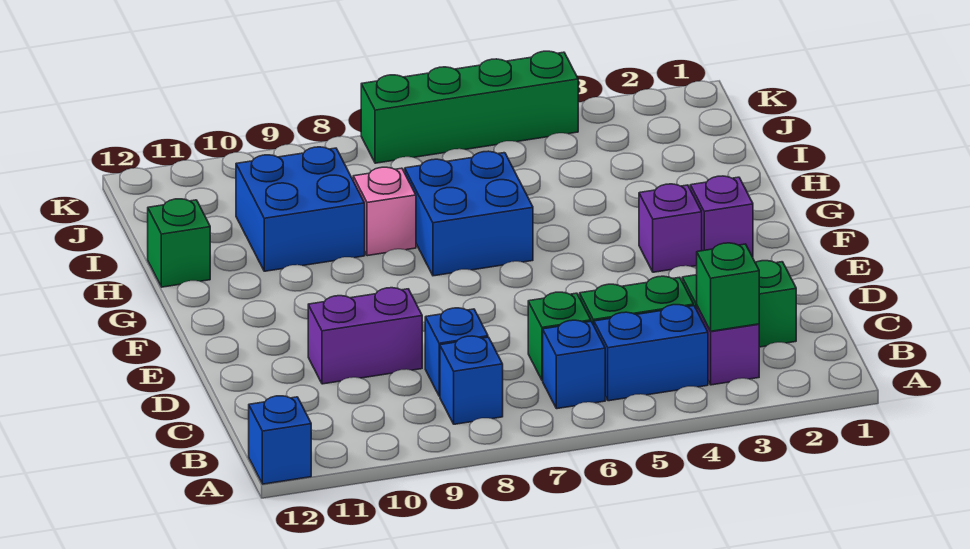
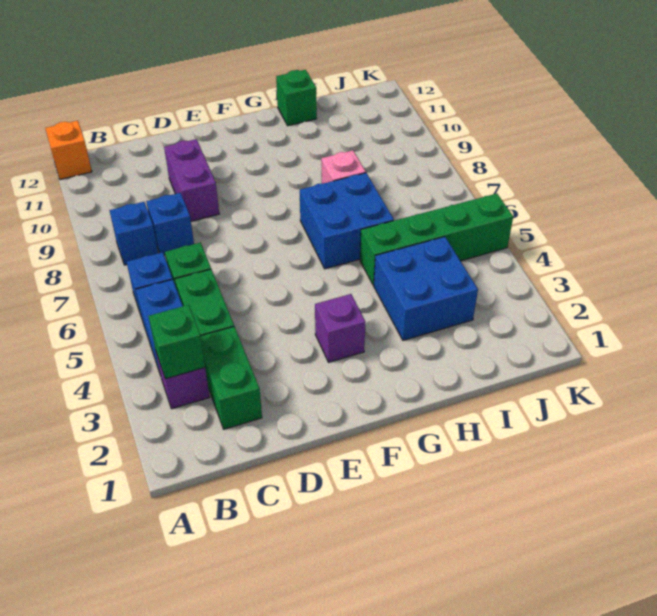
blue brick A12 level 1 -> orange brick A12 level 1
purple brick F2 level 1 -> none
blue brick H9:I10 level 1 -> blue brick H3:I4 level 1
green brick K4:K7 level 1 -> green brick H5:K5 level 1

